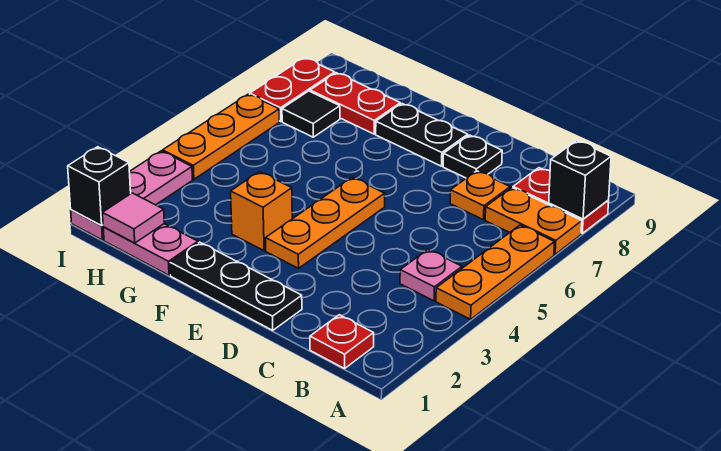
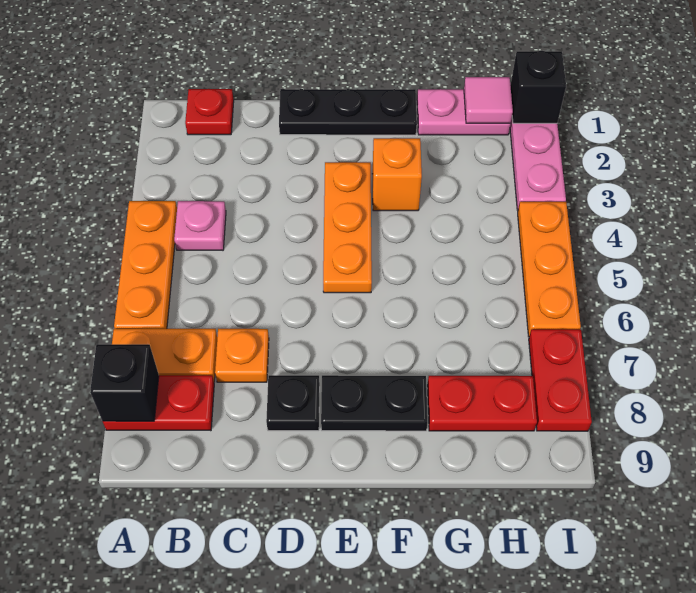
black tile H7 level 1 -> none

